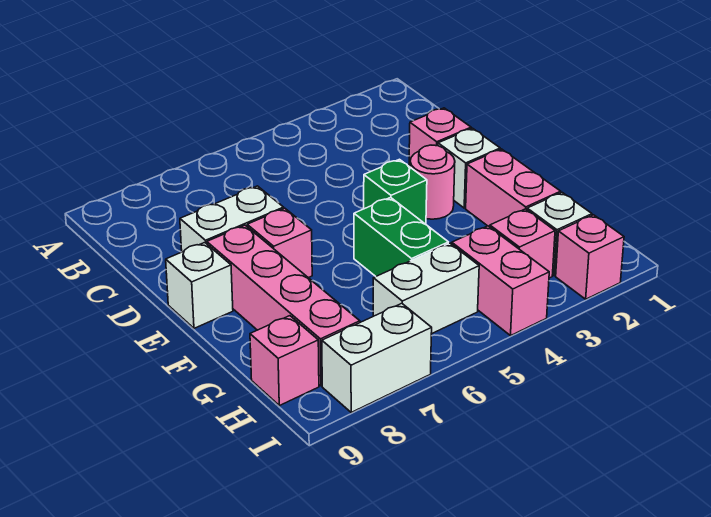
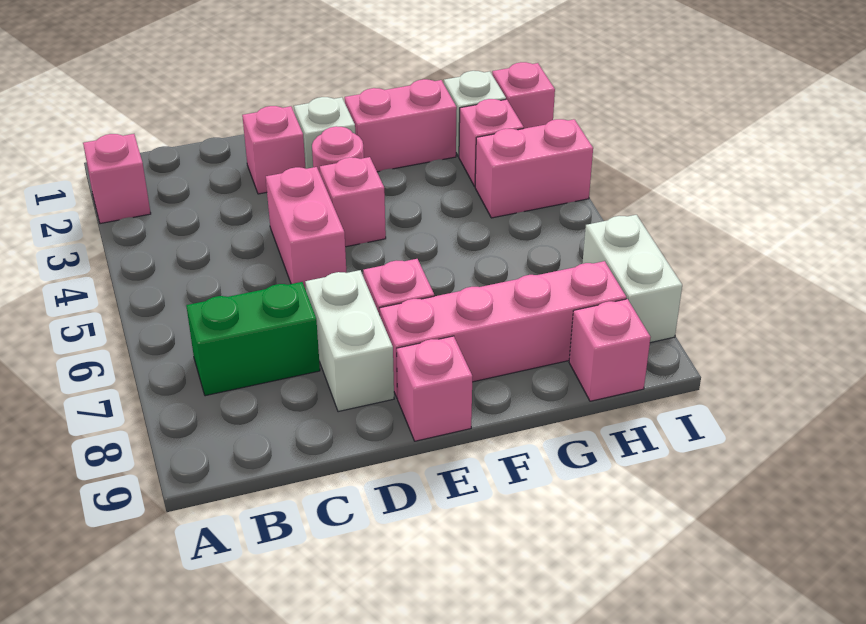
none -> pink brick A2 level 1
none -> pink brick D4:D5 level 1
green brick E4 level 1 -> pink brick E4 level 1
white brick E9 level 1 -> pink brick E9 level 1
green brick F5:G5 level 1 -> green brick B7:C7 level 1
white brick H5:H6 level 1 -> none

